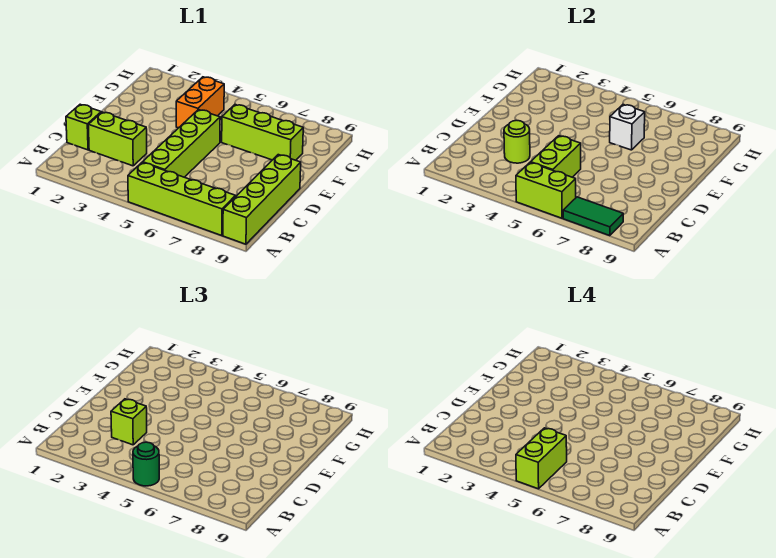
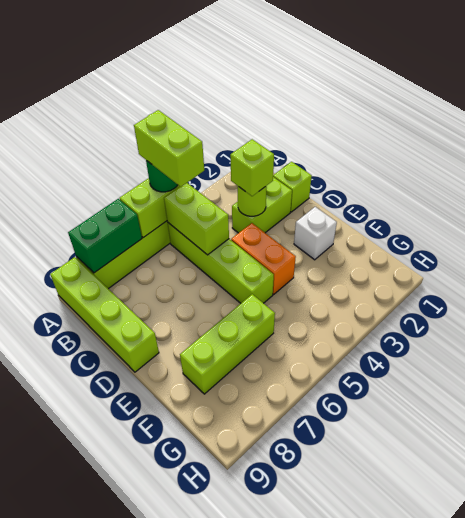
green tile A7:A8 level 2 -> green brick A7:A8 level 2
orange brick F4:G4 level 1 -> orange brick D4:E4 level 1
white brick F6 level 2 -> white brick E2 level 1

